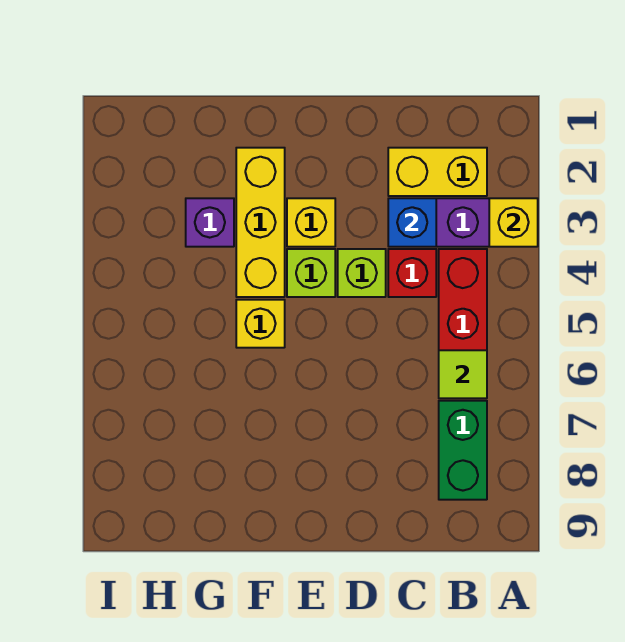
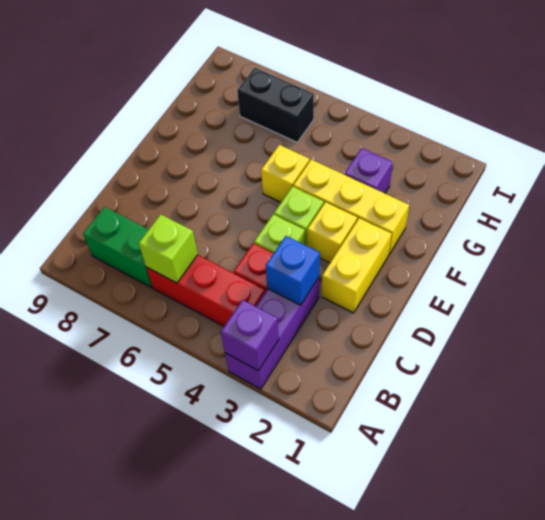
yellow brick A3 level 2 -> purple brick A3 level 2
yellow brick B2:C2 level 1 -> yellow brick D2:E2 level 1
lime tile B6 level 2 -> lime brick B6 level 2
none -> black brick H6:H7 level 1

